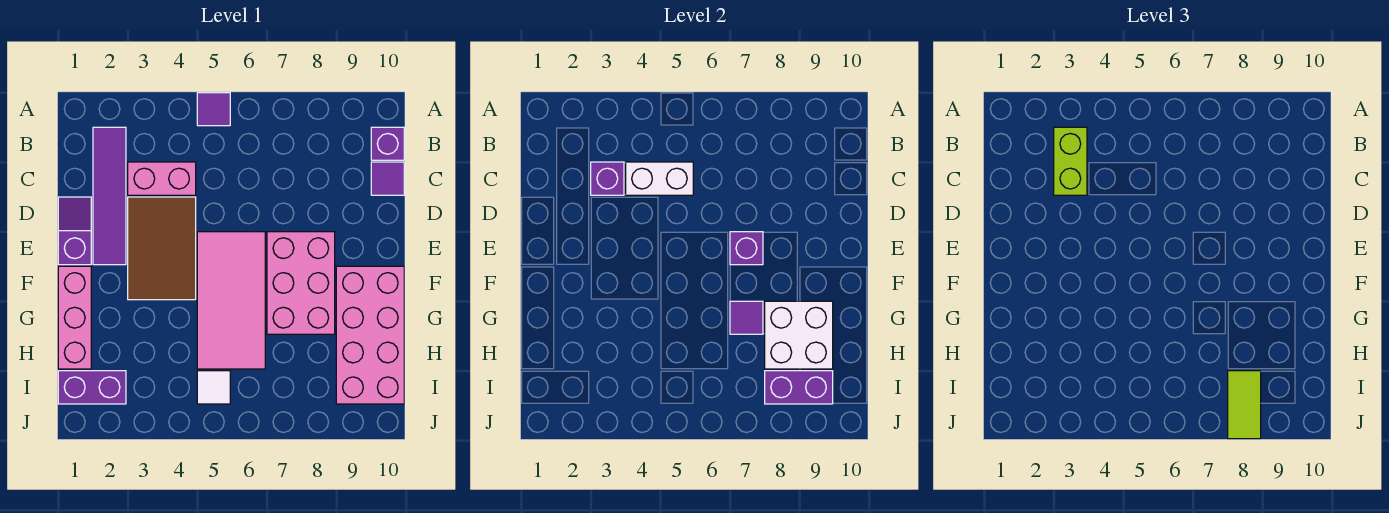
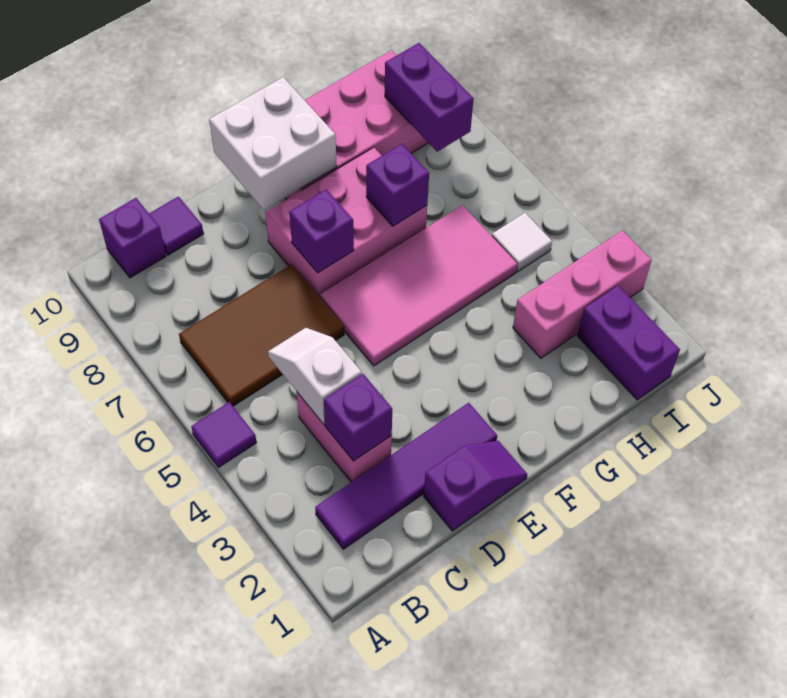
lime brick B3:C3 level 3 -> none
white brick C4:C5 level 2 -> white slope C4:C5 level 2 top 4
purple slope D1:E1 level 1 top E -> purple slope D1:E1 level 1 top D
brown tile D3:F4 level 1 -> brown tile B6:D7 level 1
pink brick F1:H1 level 1 -> pink brick H3:J3 level 1
purple tile G7 level 2 -> purple brick G7 level 2
white brick G8:H9 level 2 -> white brick E9:F10 level 2
lime tile I8:J8 level 3 -> none

